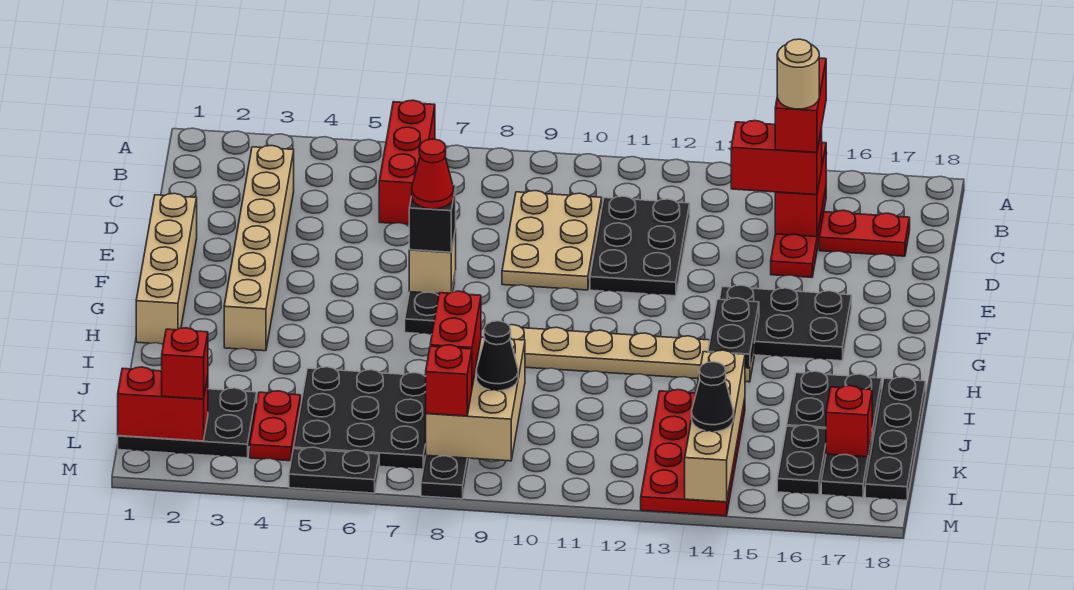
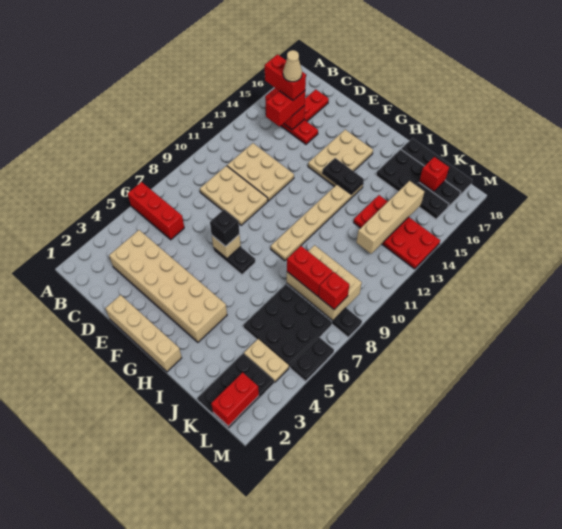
tan brick C3:H3 level 1 -> tan brick C3:H4 level 1
black plate C11:E12 level 1 -> tan plate C11:E12 level 1
tan round brick C15 level 5 -> tan cone C15 level 5
red cone F7 level 4 -> none
black plate F14:G16 level 1 -> tan plate F14:G16 level 1
tan brick J14:M14 level 2 -> tan brick K12:K15 level 2
red plate K4:L4 level 1 -> tan plate K4:L4 level 1
black cone K9 level 3 -> none
red brick L2 level 3 -> none
black cone L14 level 3 -> none

